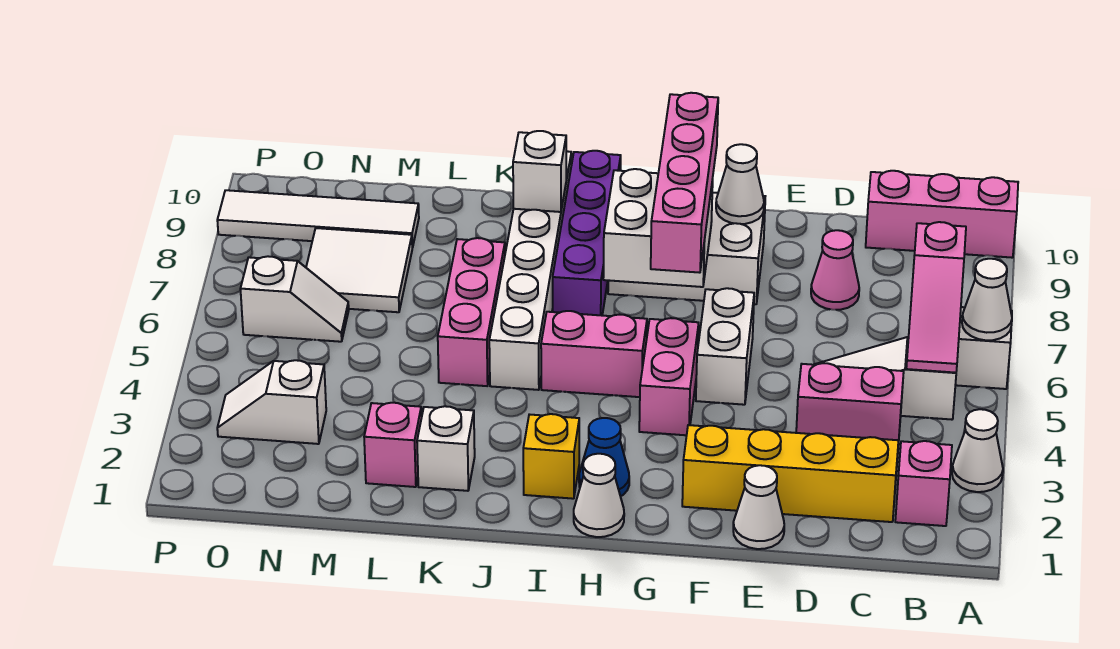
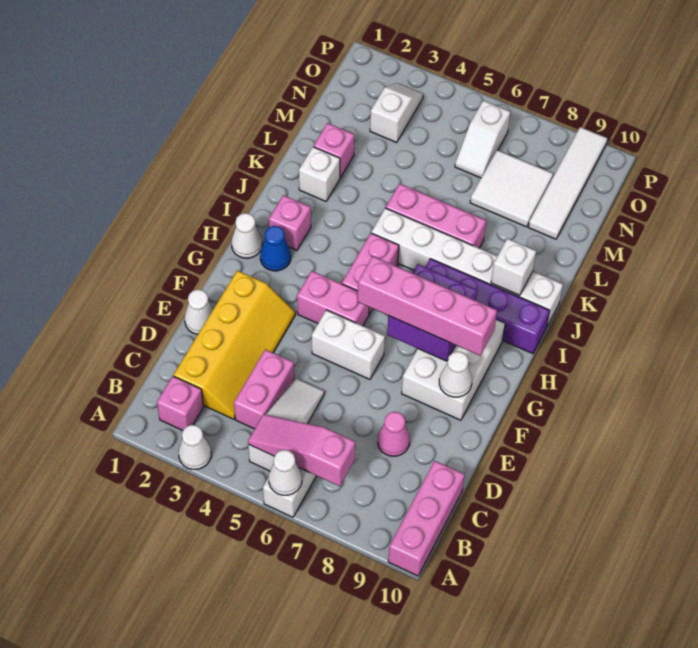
white brick G7:H8 level 2 -> purple brick G7:H8 level 2
yellow brick I2 level 1 -> pink brick I2 level 1

